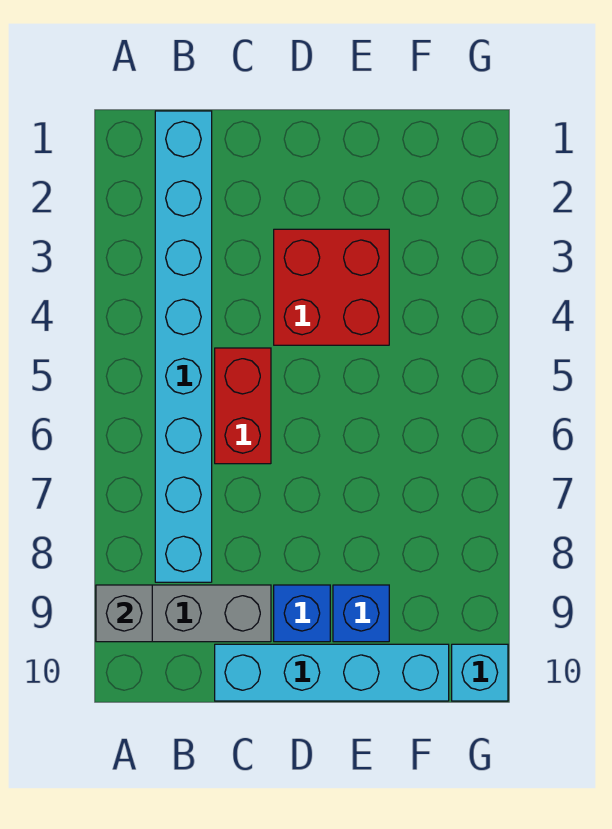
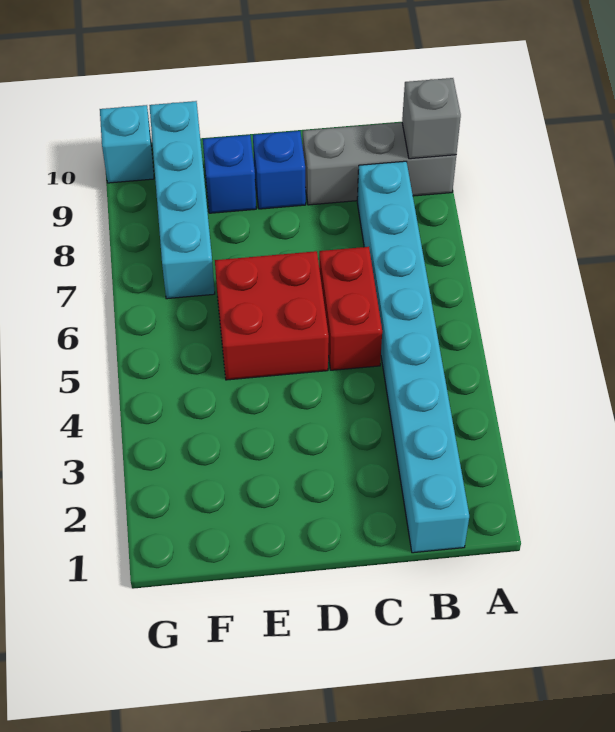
cyan brick C10:F10 level 1 -> cyan brick F7:F10 level 1
red brick D3:E4 level 1 -> red brick D5:E6 level 1

